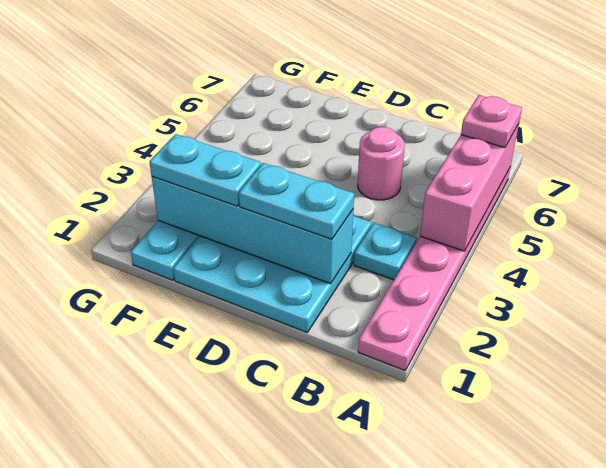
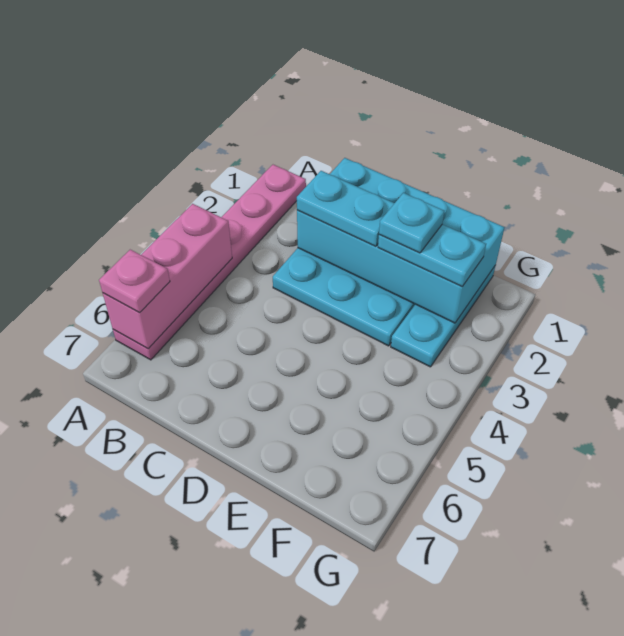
cyan plate B3 level 1 -> cyan plate E2 level 4
cyan brick C2:F2 level 2 -> cyan brick C1:F2 level 2
pink round brick C5 level 1 -> none

